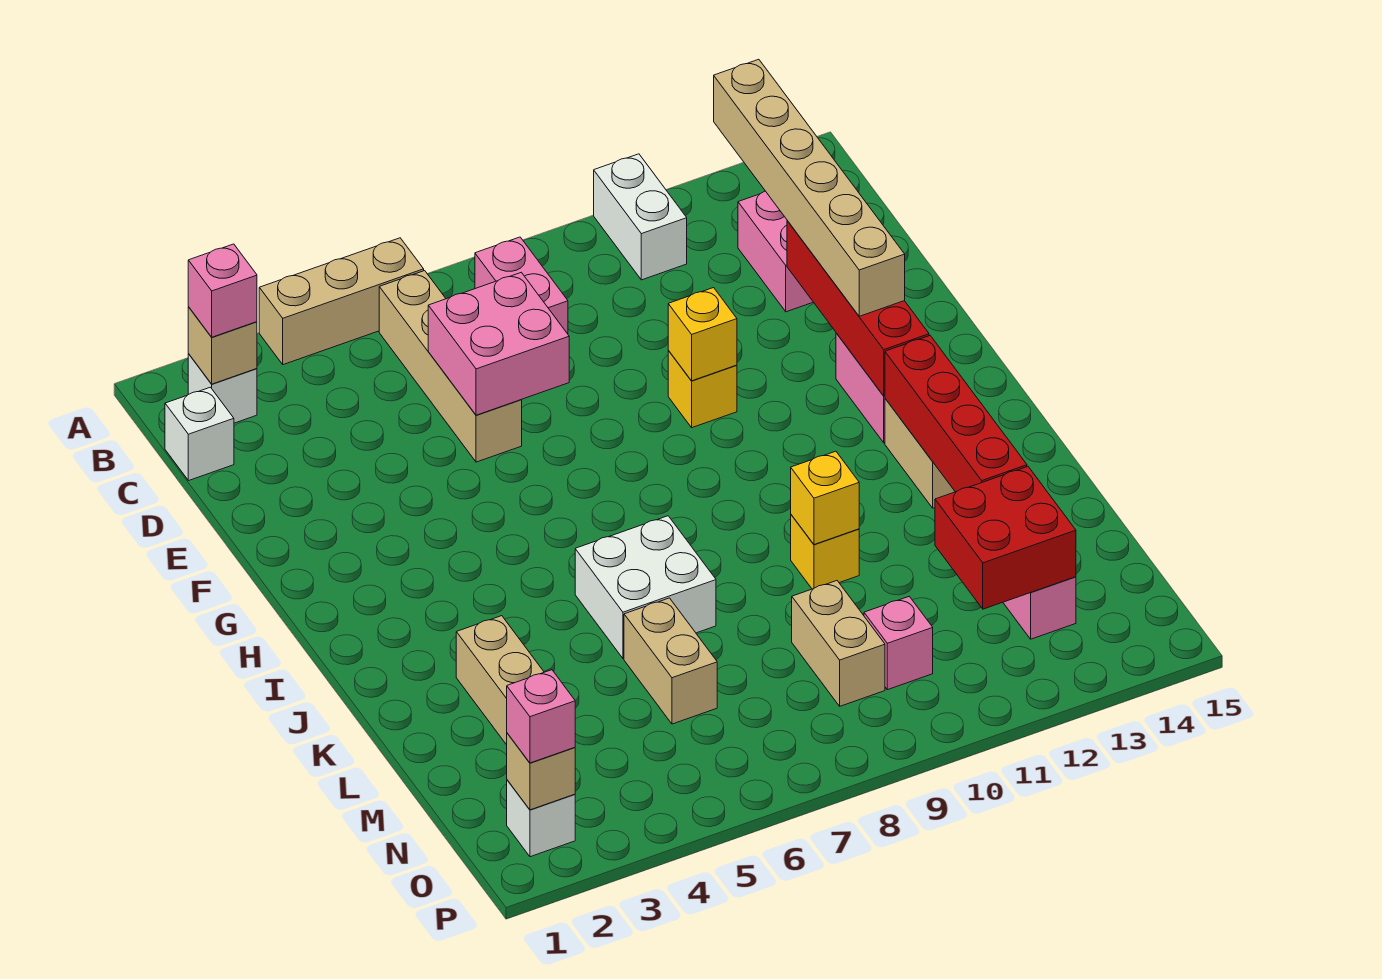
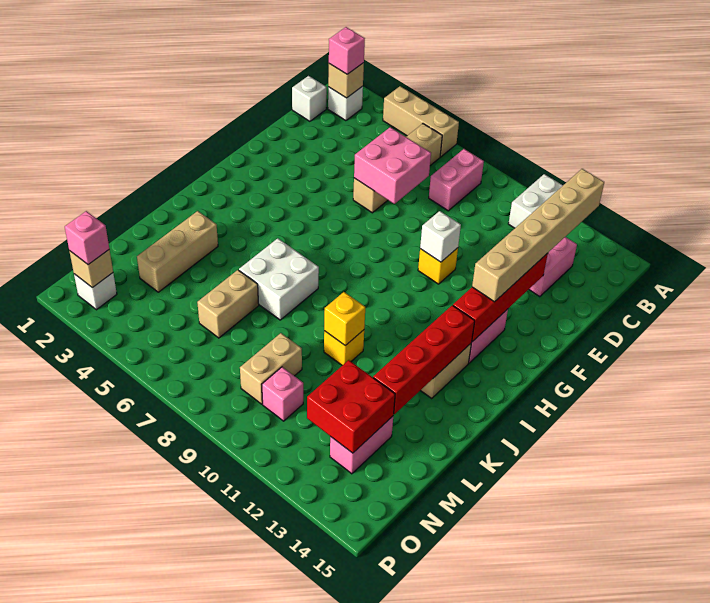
yellow brick F10 level 2 -> white brick F10 level 2

